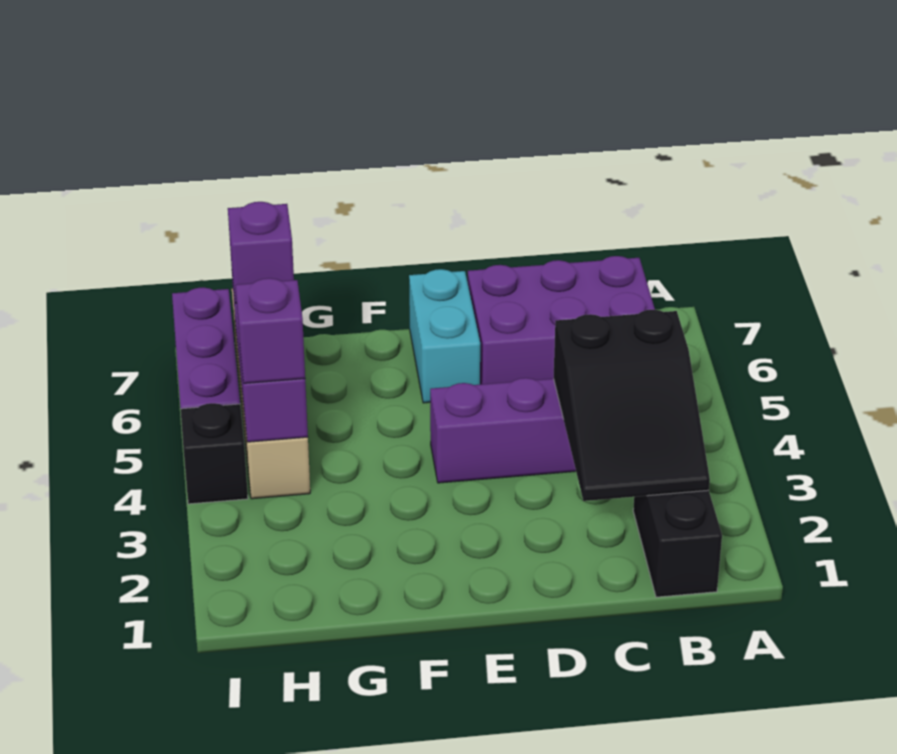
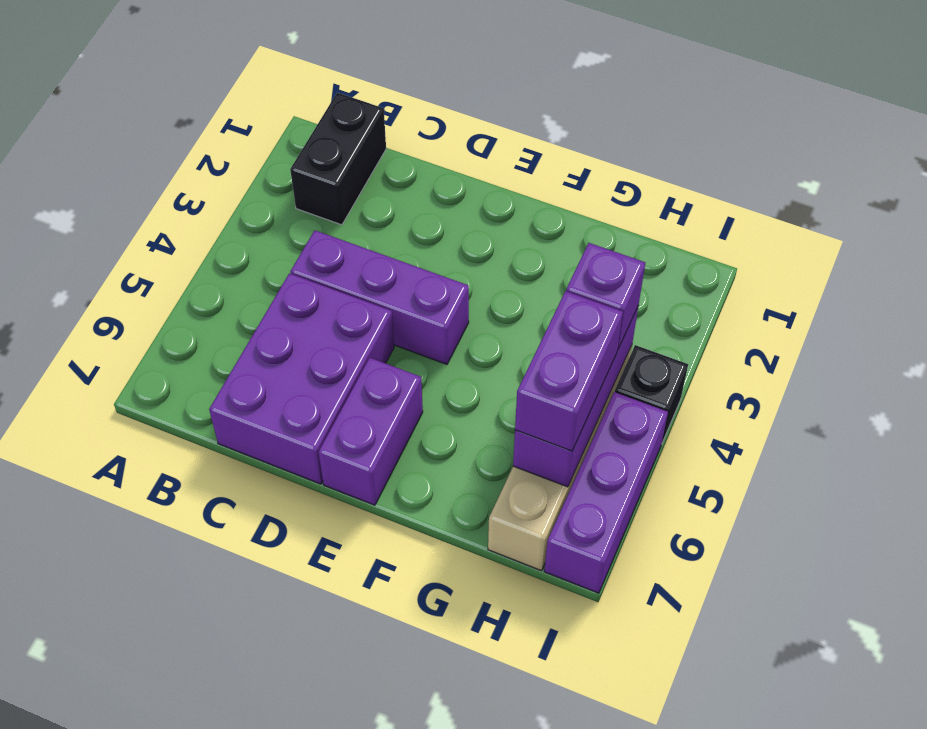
black slope B2:C4 level 2 top 4 -> none
purple brick B6:D7 level 1 -> purple brick C5:D7 level 1
cyan brick E6:E7 level 1 -> purple brick E6:E7 level 1
purple brick H6 level 3 -> purple brick H5:H6 level 3

